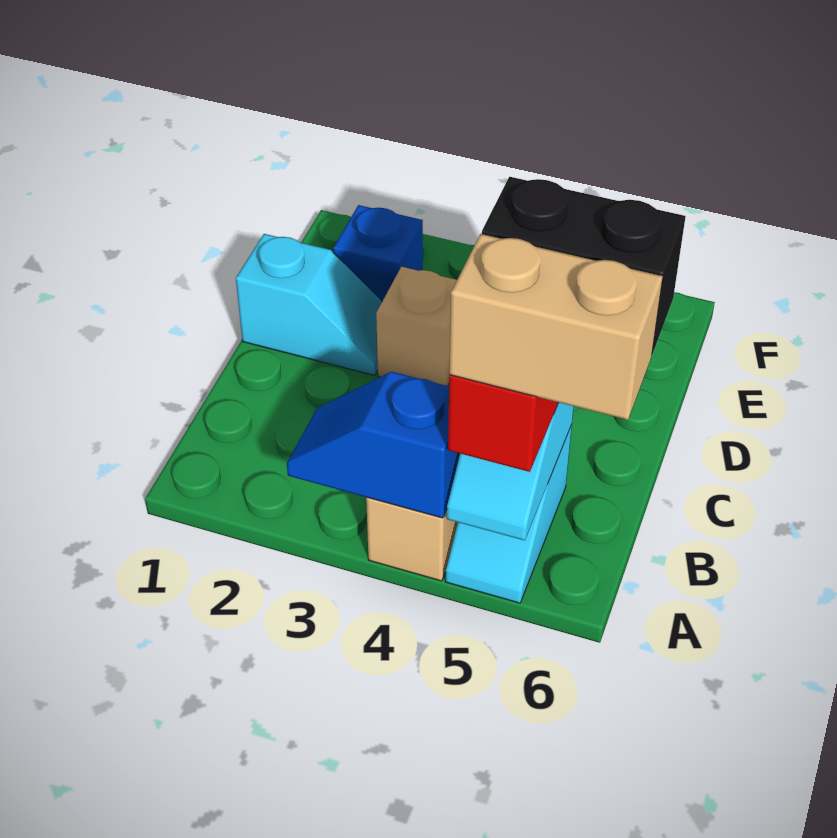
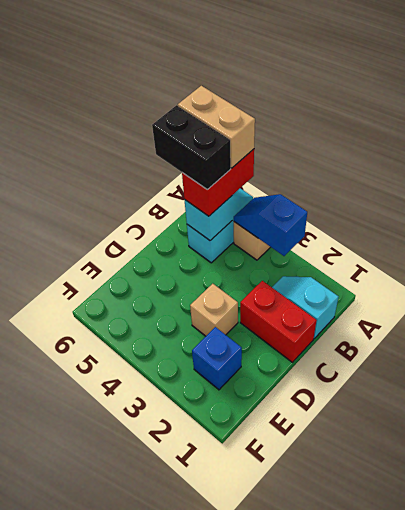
blue slope A3:A4 level 2 top 4 -> blue slope A3:A4 level 2 top 3
none -> red brick C1:C2 level 1
cyan slope D1:D2 level 1 top 1 -> cyan slope B1:B2 level 1 top 1

